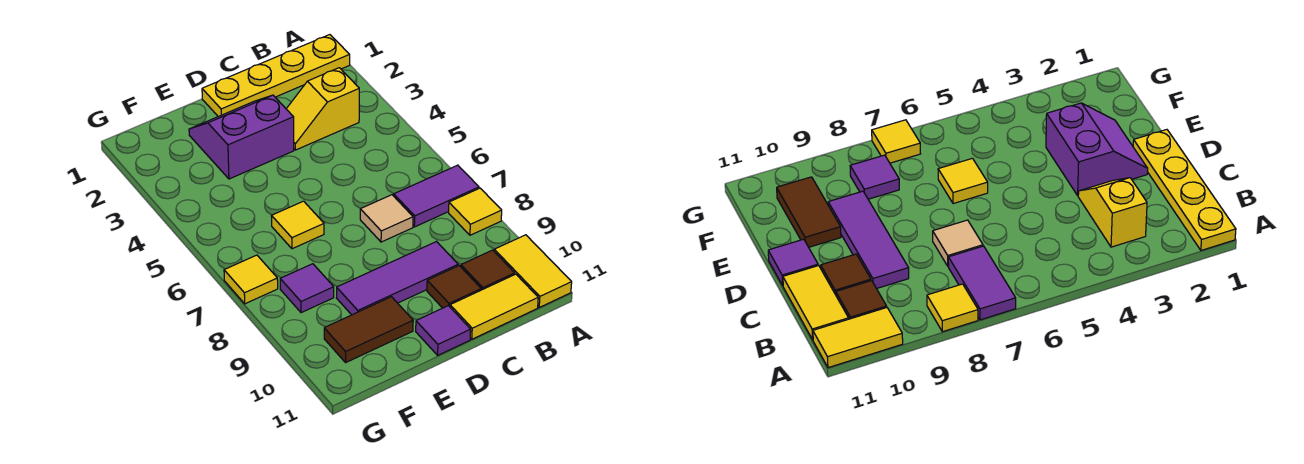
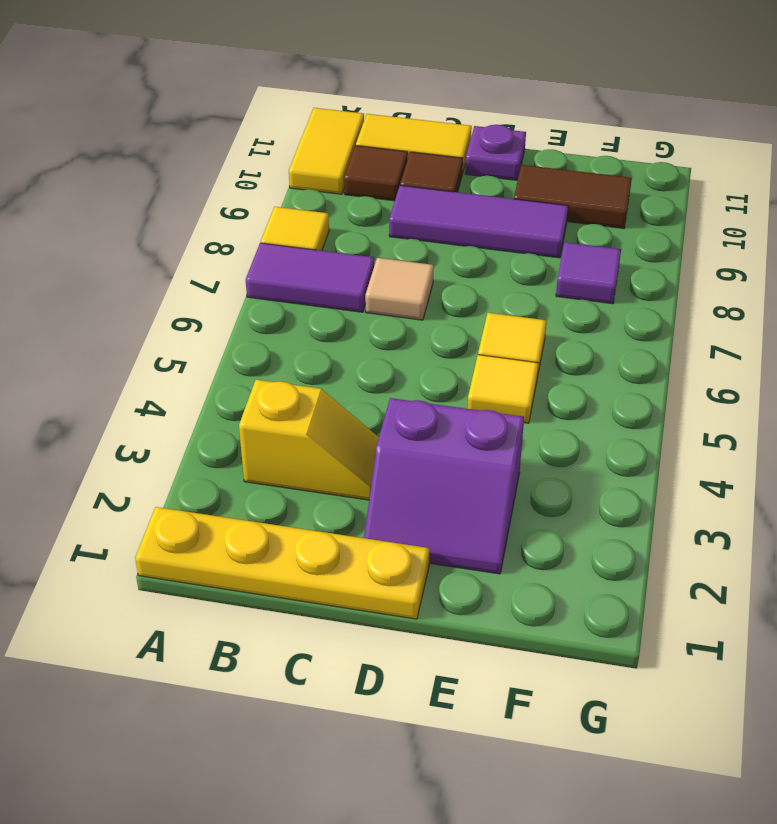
purple tile D11 level 1 -> purple plate D11 level 1
yellow tile G7 level 1 -> yellow tile E5 level 1

